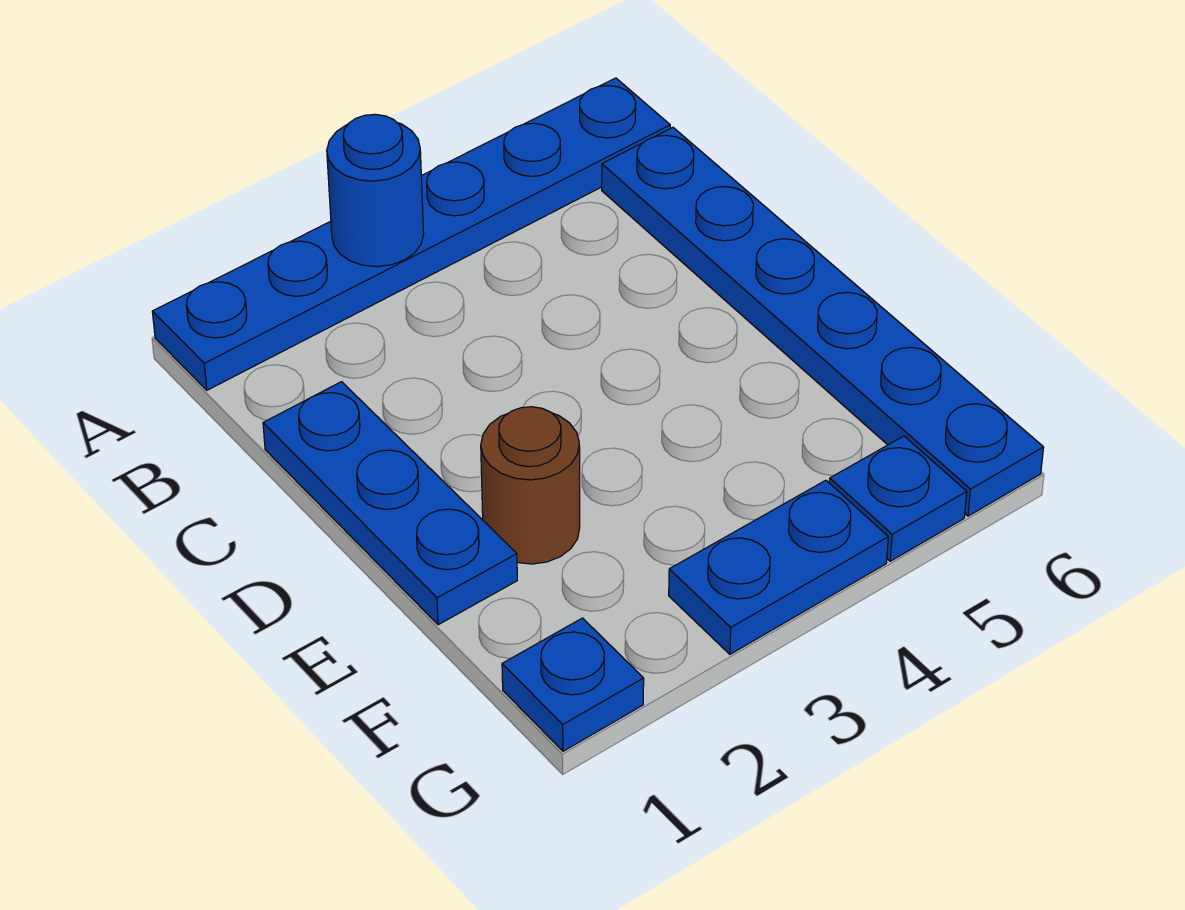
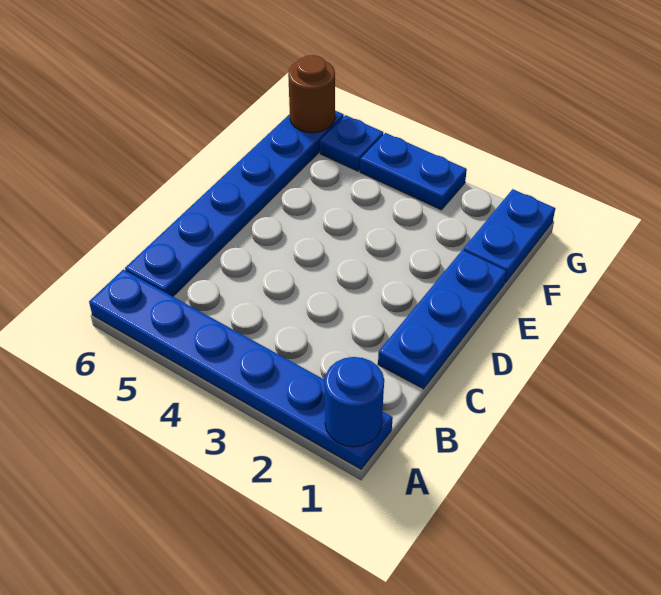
blue round brick A3 level 2 -> blue round brick A1 level 2
brown round brick E2 level 1 -> brown round brick G6 level 2
blue plate G1 level 1 -> blue plate F1:G1 level 1

